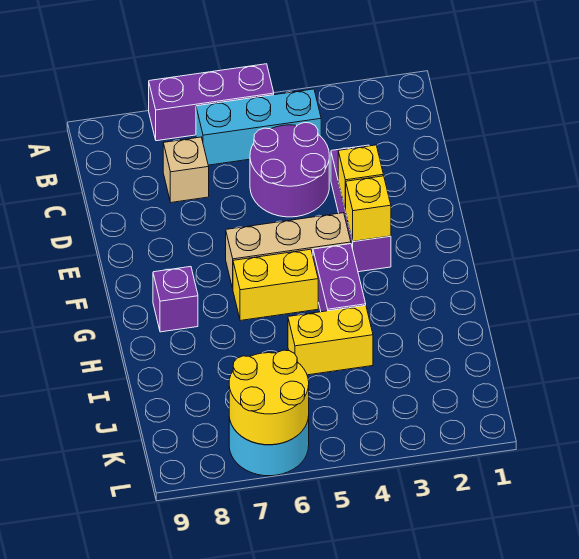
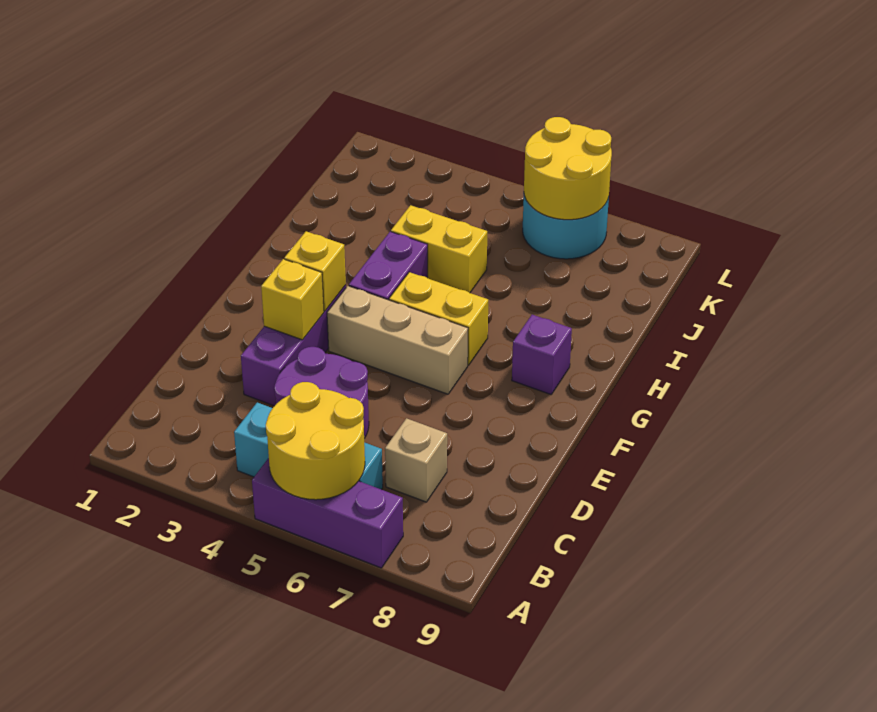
none -> yellow round brick A5:B6 level 2

